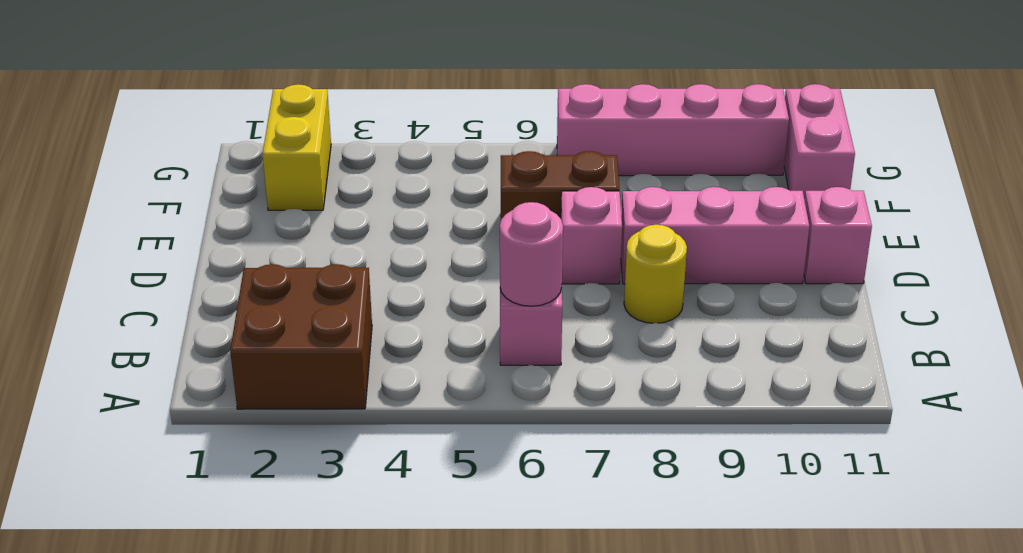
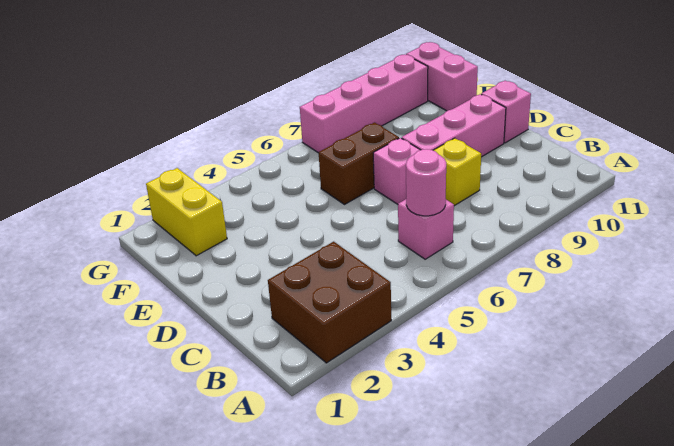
yellow round brick C8 level 1 -> yellow brick C8 level 1

